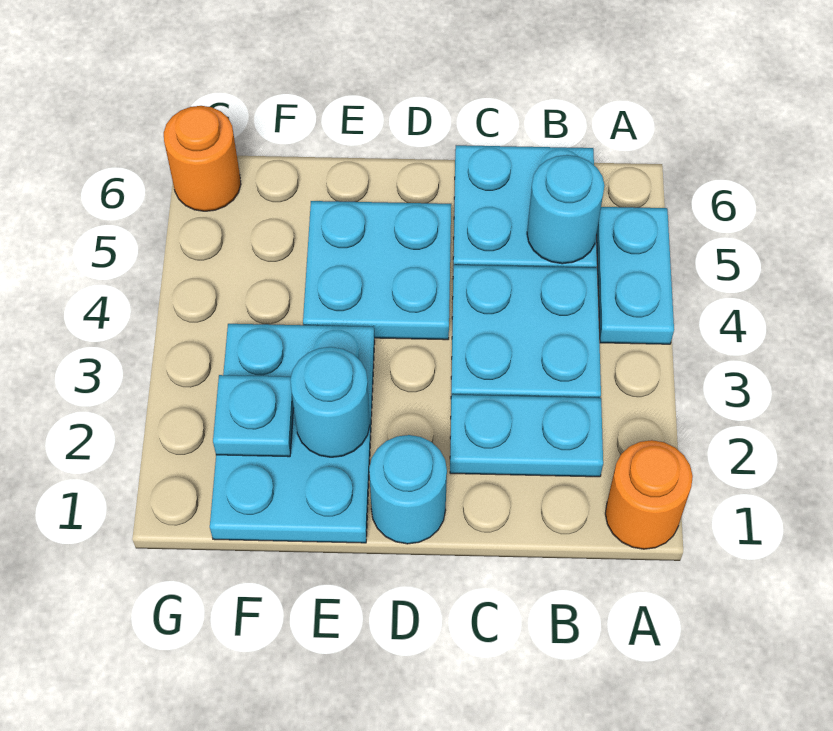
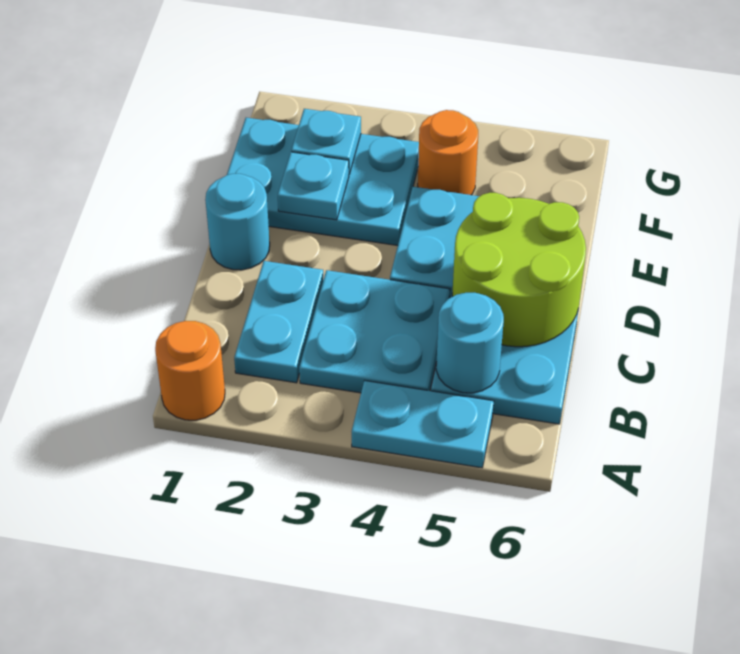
none -> lime round brick C5:D6 level 2
cyan round brick E2 level 2 -> cyan plate E2 level 2
orange round brick G6 level 1 -> orange round brick F4 level 1

